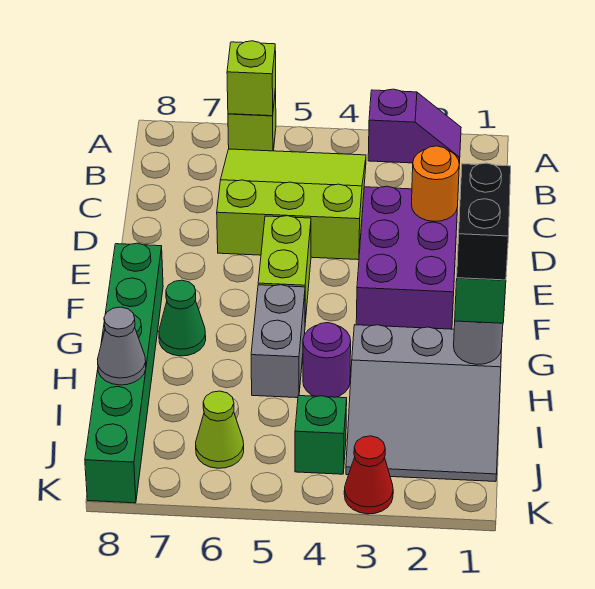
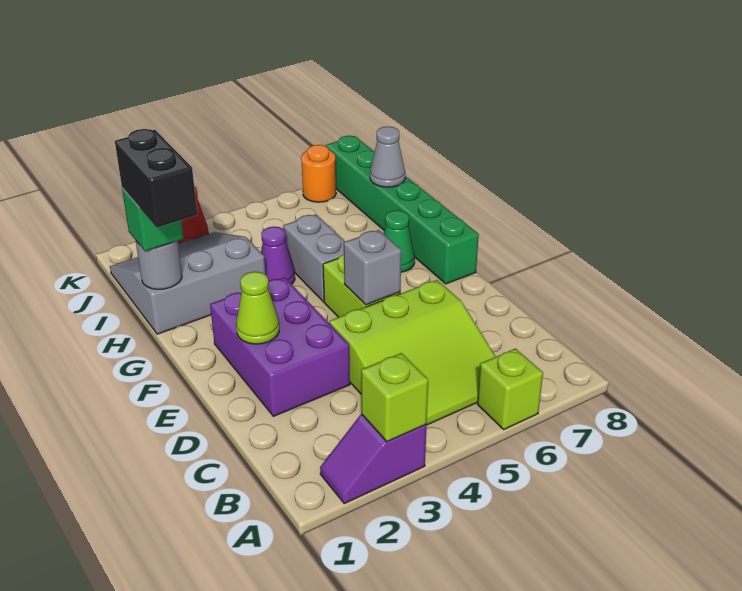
lime brick A6 level 2 -> lime brick A3 level 2
orange round brick D2 level 2 -> orange round brick K7 level 1
none -> grey brick E5 level 2
purple round brick H4 level 1 -> purple cone H4 level 1
green brick J4 level 1 -> none
lime cone J6 level 1 -> lime cone E2 level 2

